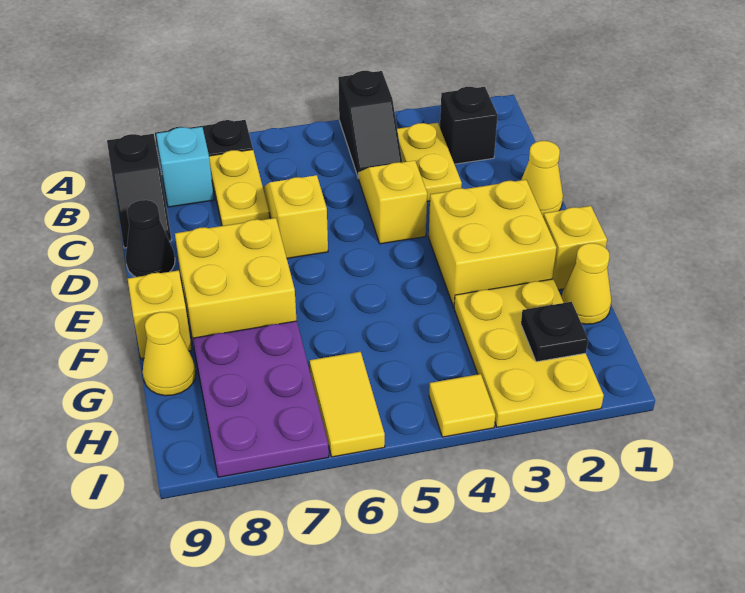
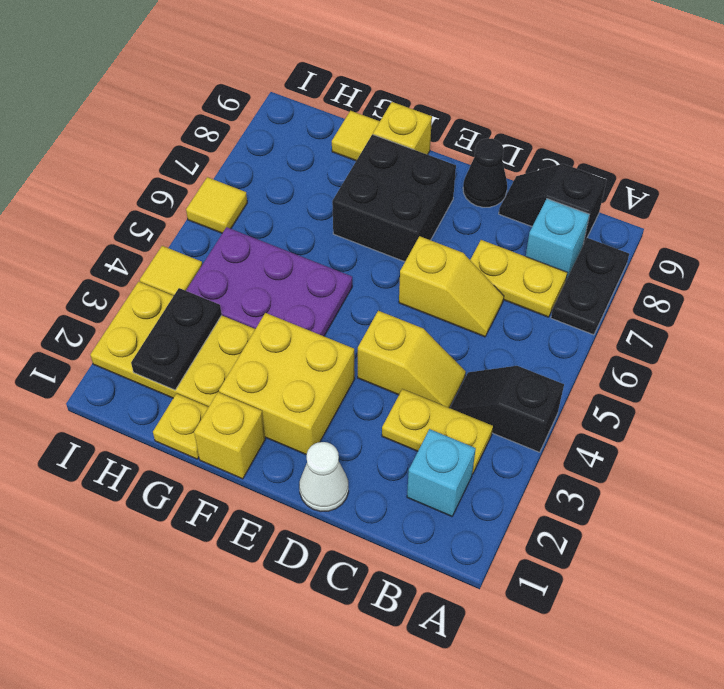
black brick B2 level 1 -> cyan brick B2 level 1
yellow cone D1 level 1 -> white cone D1 level 1
yellow brick E7:F8 level 1 -> black brick E7:F8 level 1
yellow cone G1 level 1 -> yellow plate G1 level 1
purple plate G7:I8 level 1 -> purple plate F4:H5 level 1
yellow cone G9 level 1 -> yellow tile G9 level 1
black plate H2 level 2 -> black plate H2:H3 level 2
yellow tile H6:I6 level 1 -> yellow tile I6 level 1

